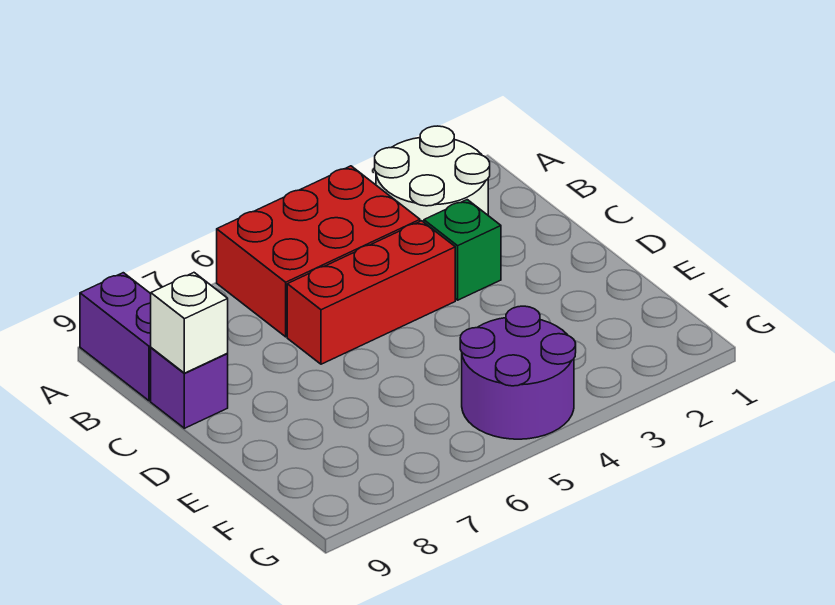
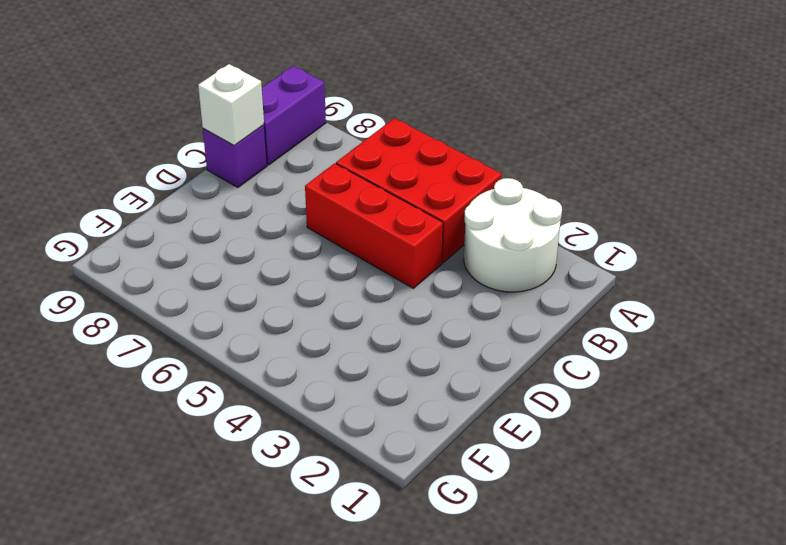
green brick C3 level 1 -> none
purple round brick F4:G5 level 1 -> none

